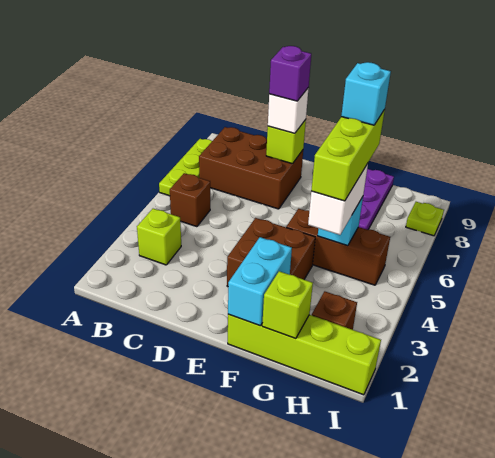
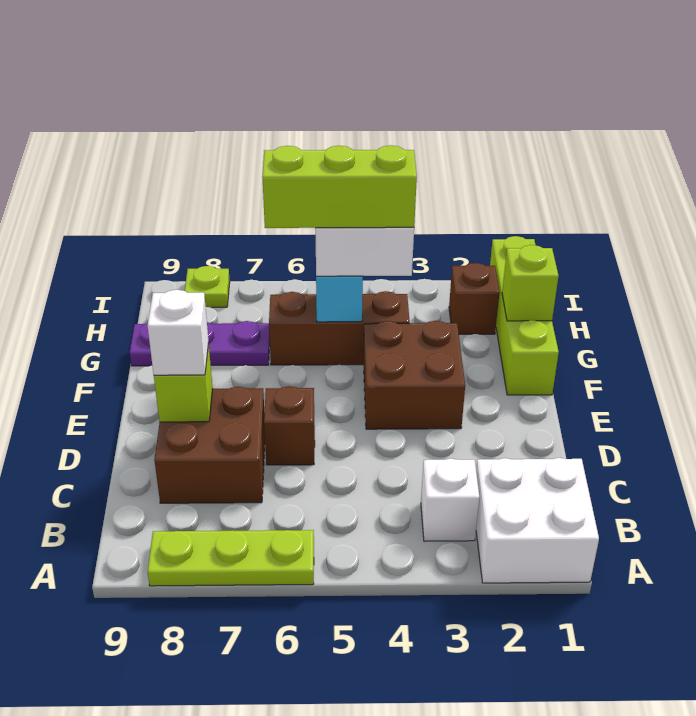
none -> white brick A1:B2 level 1
lime brick B3 level 1 -> white brick B3 level 1
brown brick B5 level 1 -> brown brick D6 level 1
brown brick B7:D8 level 1 -> brown brick C7:D8 level 1
purple brick D8 level 4 -> none
cyan brick F1:F2 level 2 -> none
brown brick F5:H5 level 1 -> brown brick G4:G6 level 1
cyan brick G6 level 5 -> none

